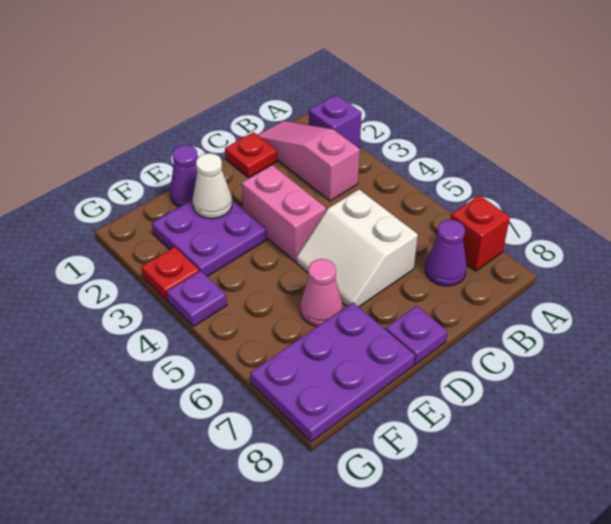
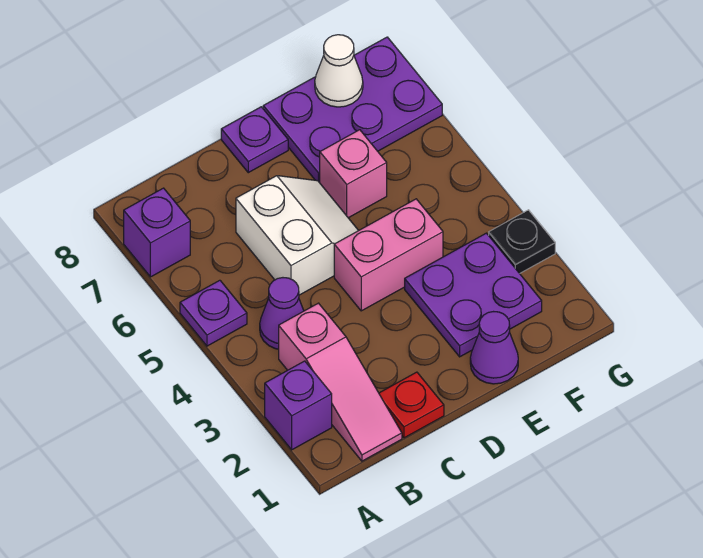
red brick A7 level 1 -> purple brick A7 level 1
purple cone B7 level 1 -> purple cone B4 level 1
pink brick D3:D4 level 1 -> pink brick D4:E4 level 1
white cone E2 level 2 -> white cone F8 level 2
pink cone E6 level 1 -> pink brick E6 level 1
red plate G3 level 1 -> black plate G3 level 1
purple plate G4 level 1 -> purple plate A5 level 1

